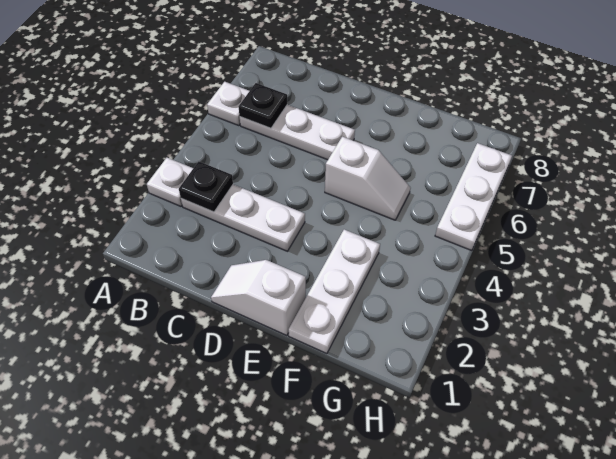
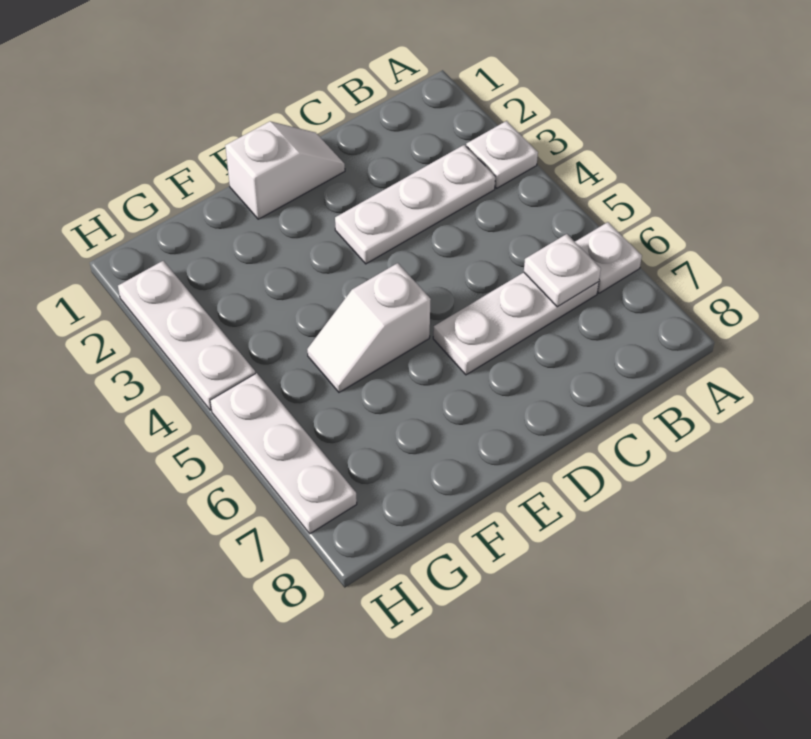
black plate B3 level 2 -> none
black plate B6 level 2 -> white plate B6 level 2
white plate F1:F3 level 1 -> white plate H2:H4 level 1

